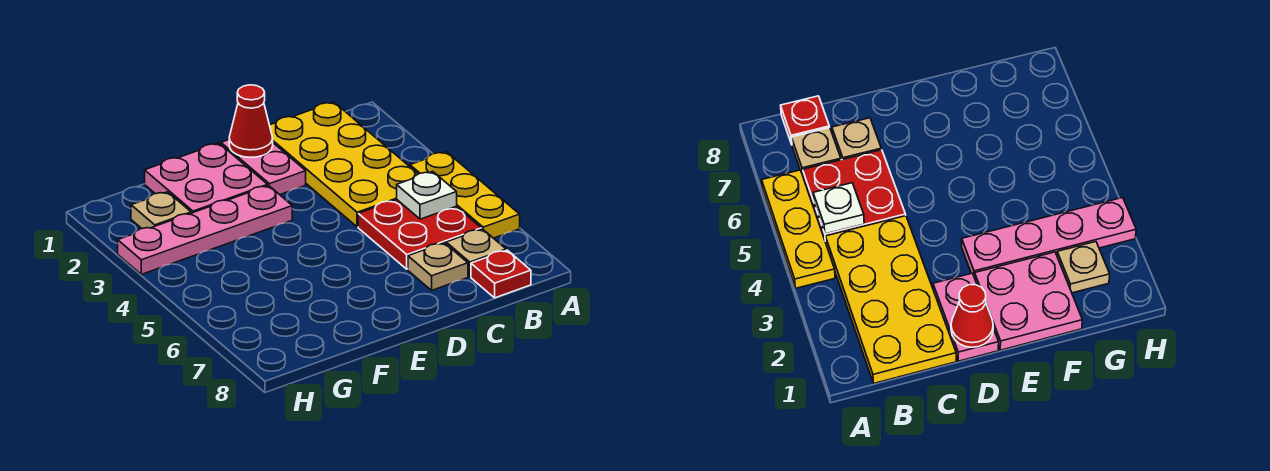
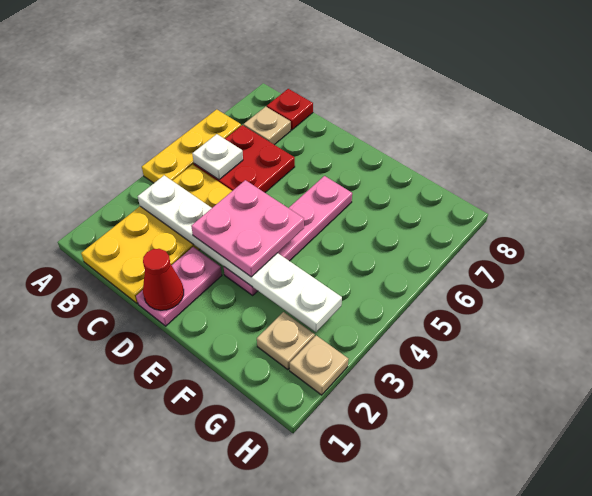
none -> white plate B3:G3 level 2
tan plate C7 level 1 -> tan plate H2 level 1
pink plate E1:F2 level 1 -> pink plate D3:E4 level 3
pink plate E3:H3 level 1 -> pink plate E3:E6 level 1

